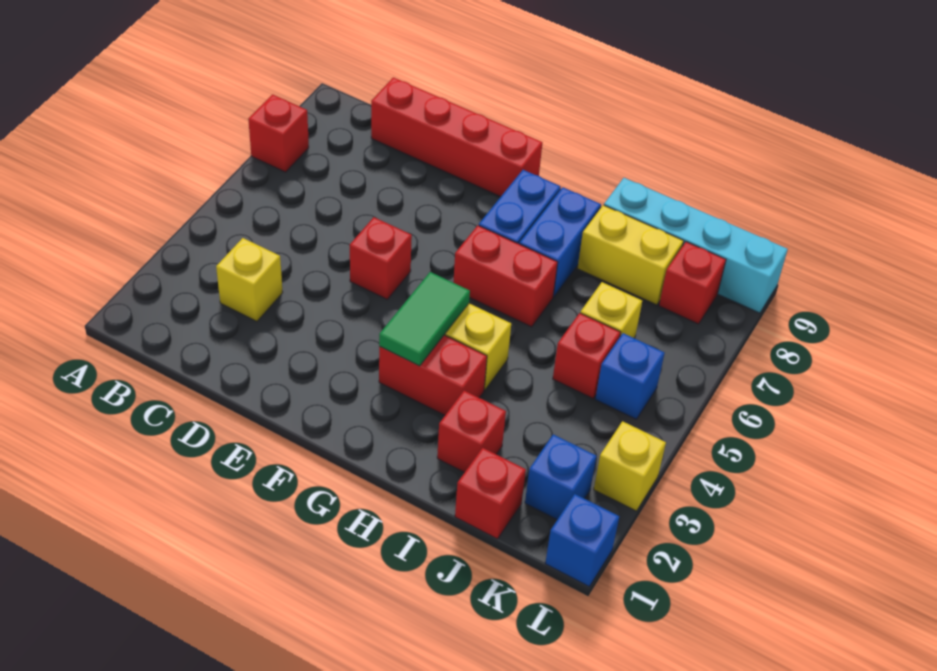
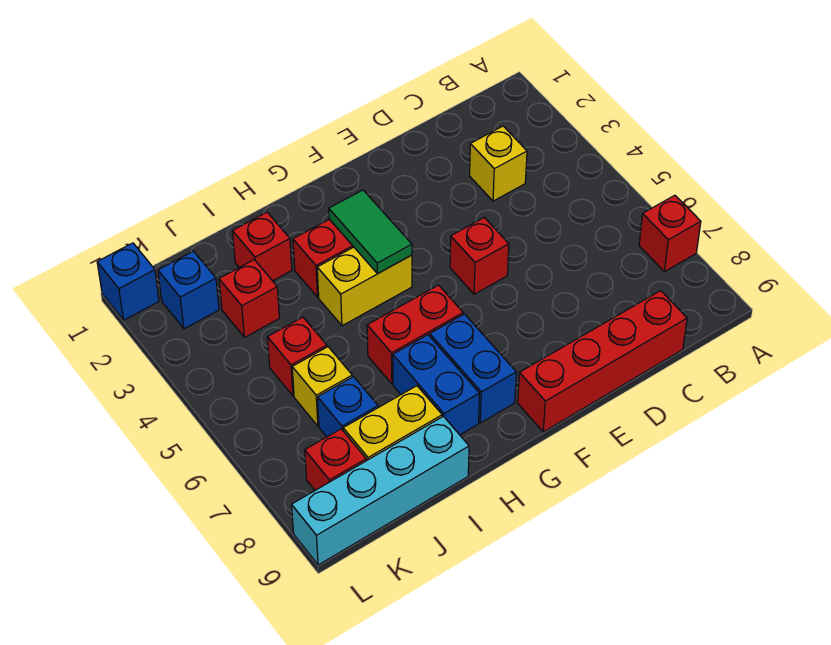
red brick J1 level 1 -> red brick J3 level 1
blue brick K5 level 1 -> blue brick J7 level 1
yellow brick L3 level 1 -> none

